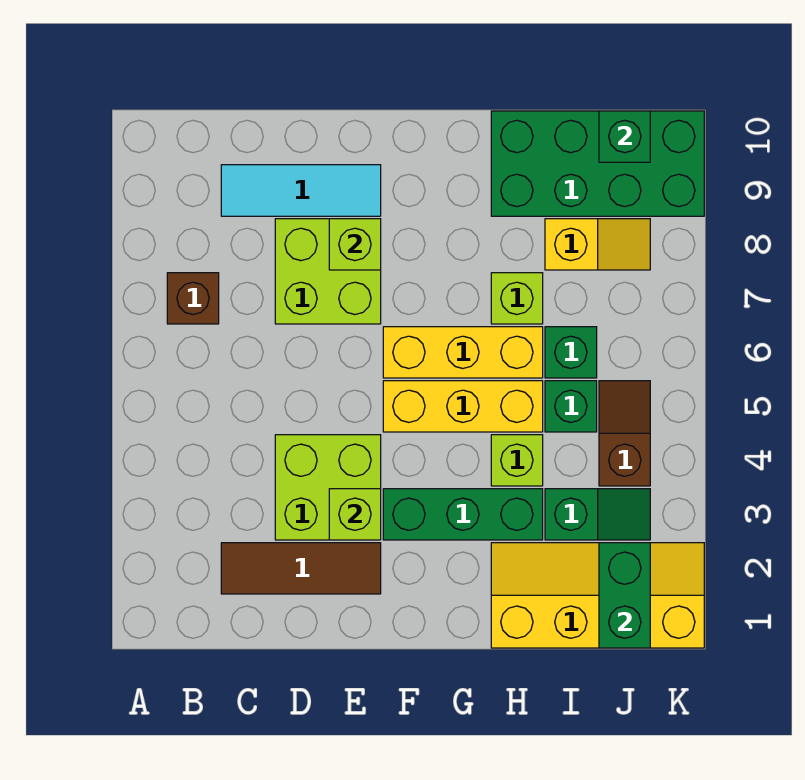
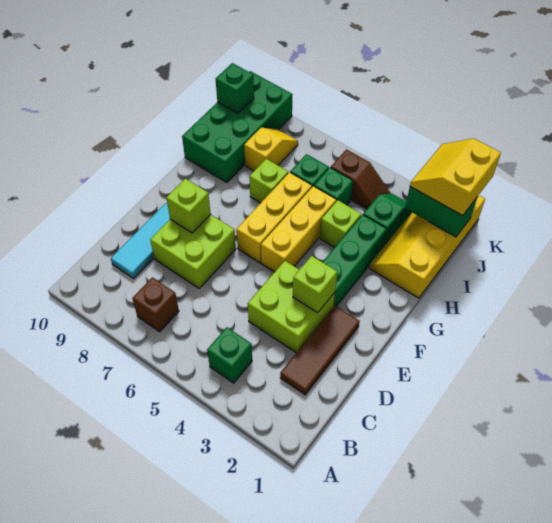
none -> green brick B4 level 1
none -> yellow slope J1:K2 level 3 top 1
brown slope J4:J5 level 1 top 4 -> brown slope J4:J5 level 1 top 5

